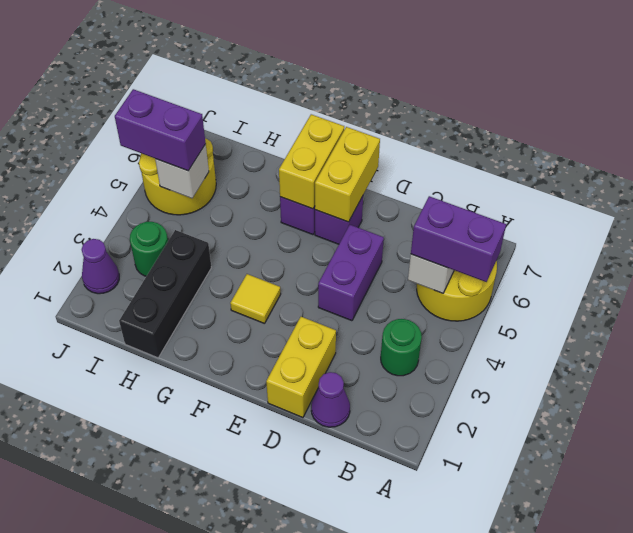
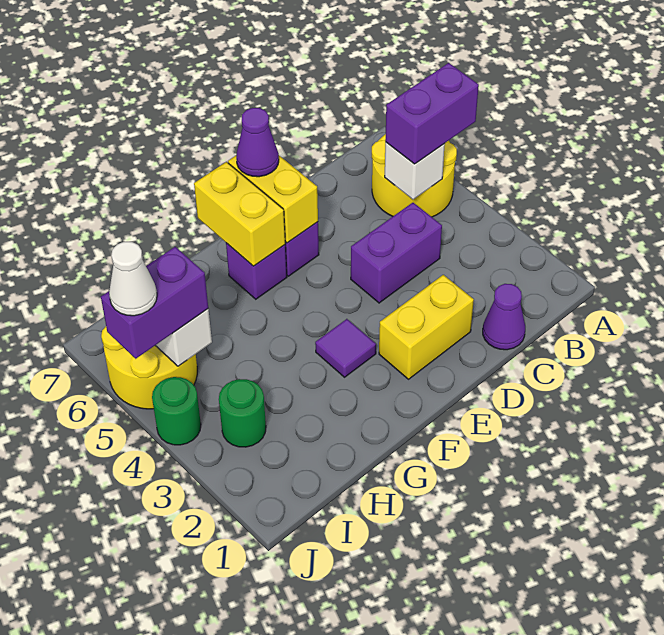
green round brick B3 level 1 -> green round brick J4 level 1
yellow brick D1:D2 level 1 -> yellow brick D2:E2 level 1
purple brick D4:D5 level 1 -> purple brick C4:D4 level 1
yellow tile F3 level 1 -> purple tile F3 level 1
black brick H1:H3 level 1 -> none
purple cone J2 level 1 -> purple cone E7 level 3
none -> white cone J5 level 4

